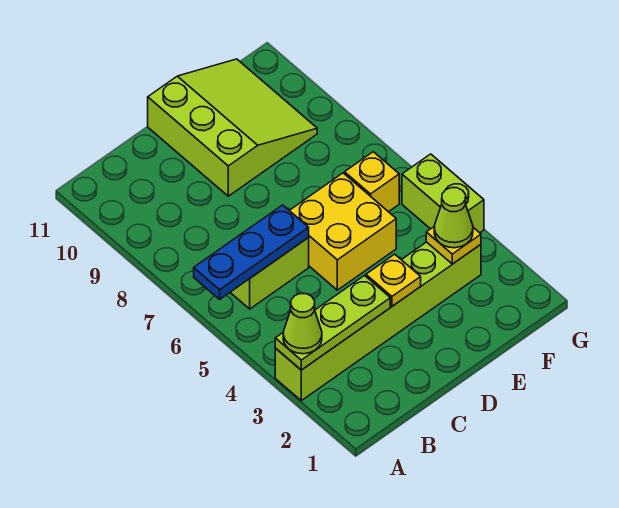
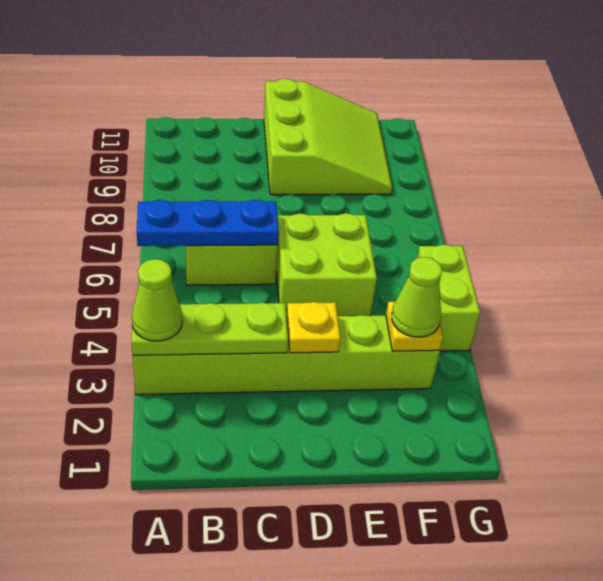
yellow brick D5:E6 level 1 -> lime brick D5:E6 level 1
yellow brick F6 level 1 -> none

